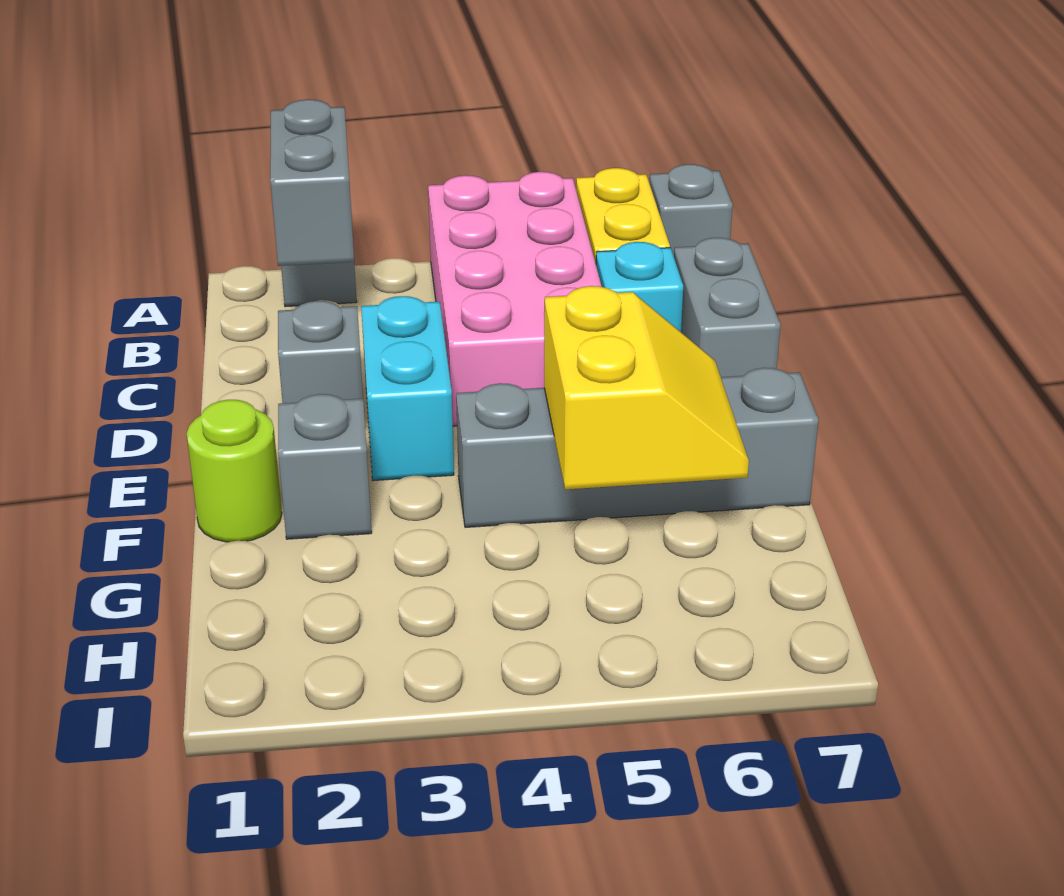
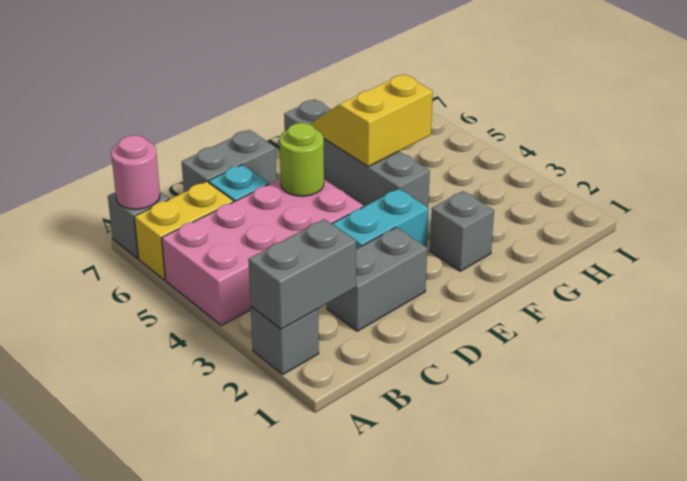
none -> pink round brick A7 level 2
grey brick D2 level 1 -> grey brick C2:D2 level 1
lime round brick F1 level 1 -> lime round brick D5 level 2

